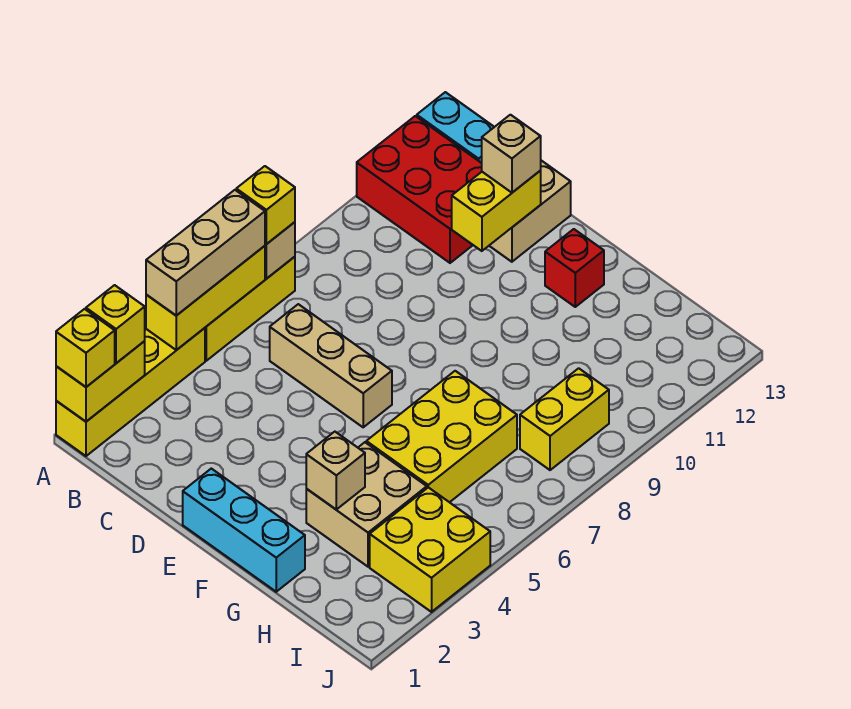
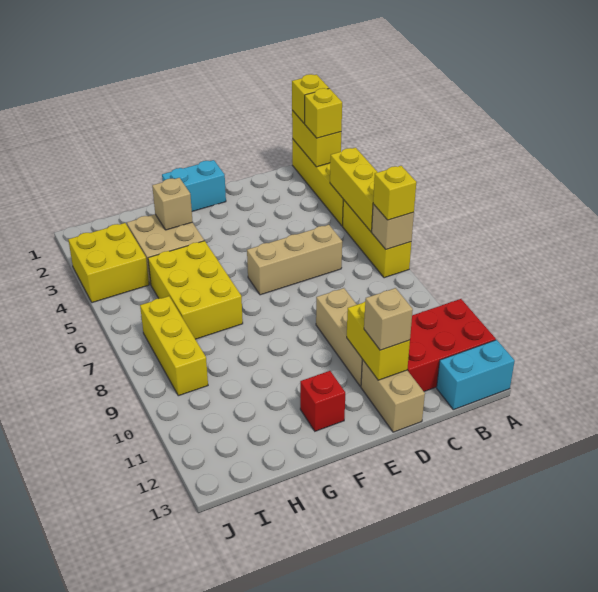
tan brick A4:A6 level 3 -> tan brick D9:D11 level 1
cyan brick E1:G1 level 1 -> cyan brick E1:F1 level 1
yellow brick I8:I9 level 1 -> yellow brick I7:I9 level 1

